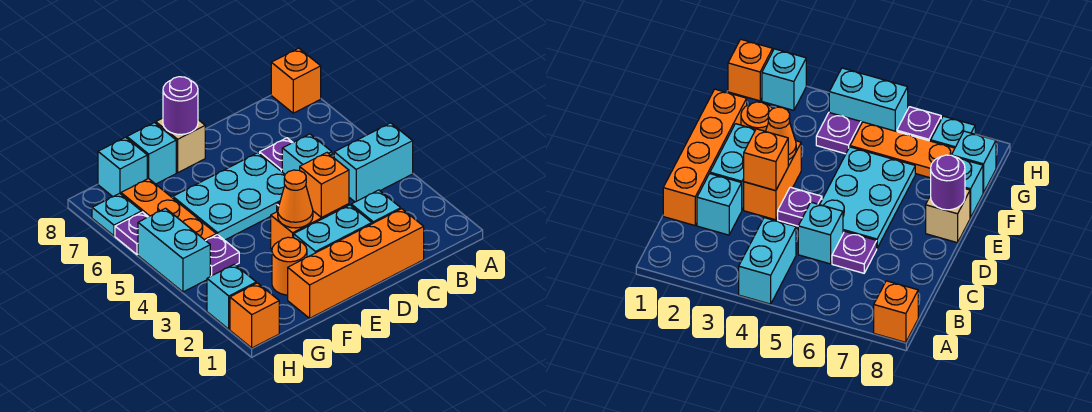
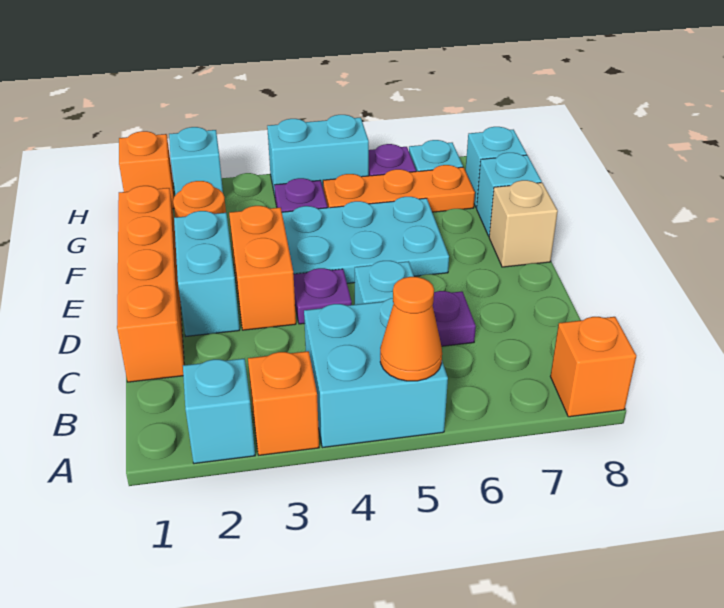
cyan brick A4:B4 level 1 -> cyan brick A4:B5 level 1
cyan brick C2 level 1 -> cyan brick A2 level 1
orange brick D3 level 2 -> orange brick A3 level 1
cyan plate D5:F6 level 1 -> cyan plate E4:F6 level 1
orange cone E3 level 2 -> orange cone A5 level 2
purple round brick E8 level 2 -> none

